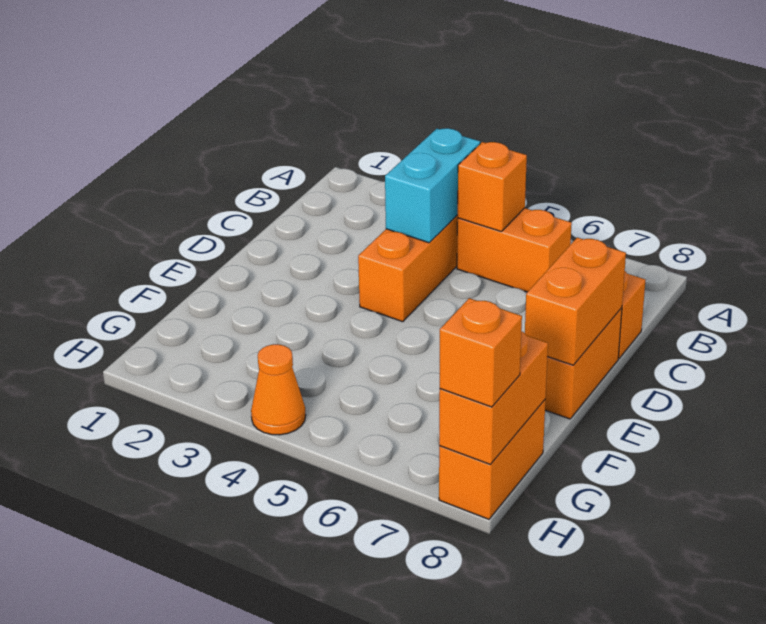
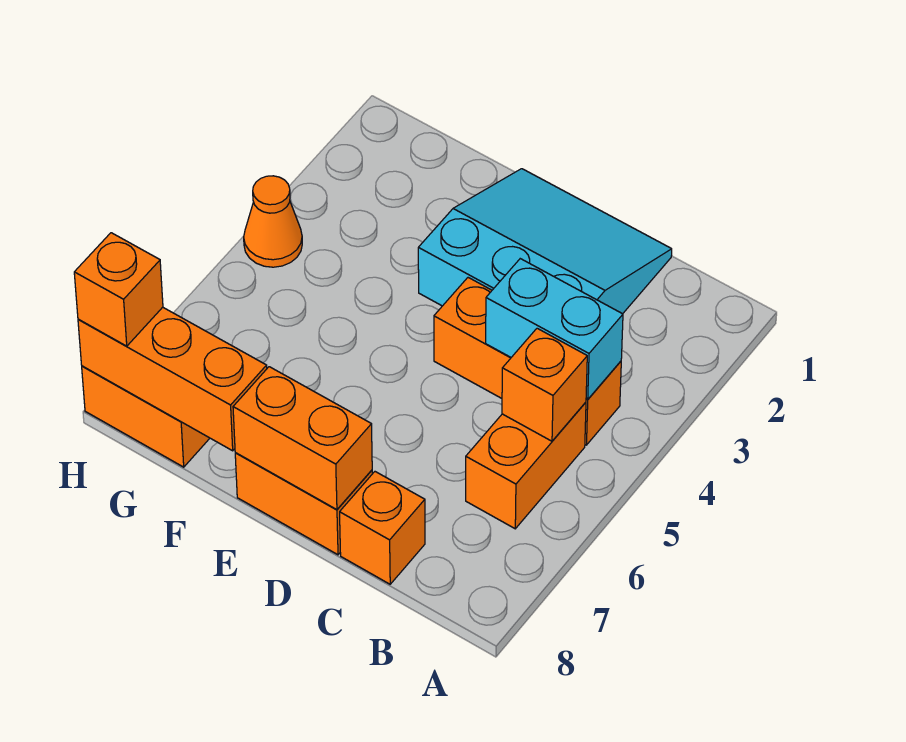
none -> cyan slope C1:E3 level 1 top 3
orange brick G8:H8 level 2 -> orange brick F8:H8 level 2

